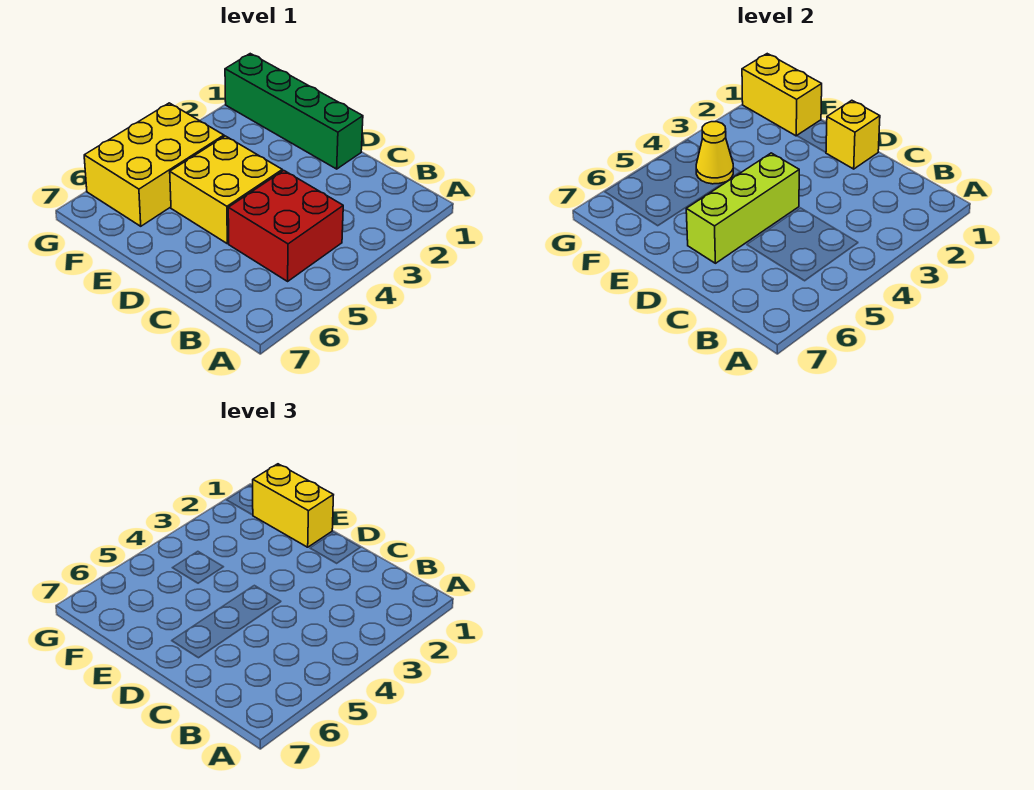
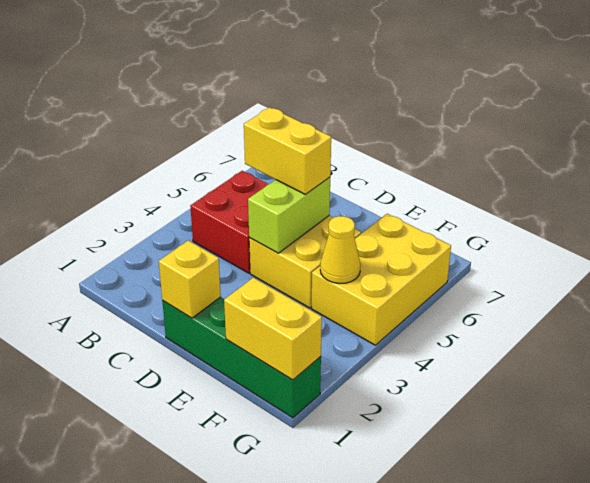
lime brick D4:D6 level 2 -> lime brick D4:D5 level 2
yellow brick E1:F1 level 3 -> yellow brick C5:D5 level 3

